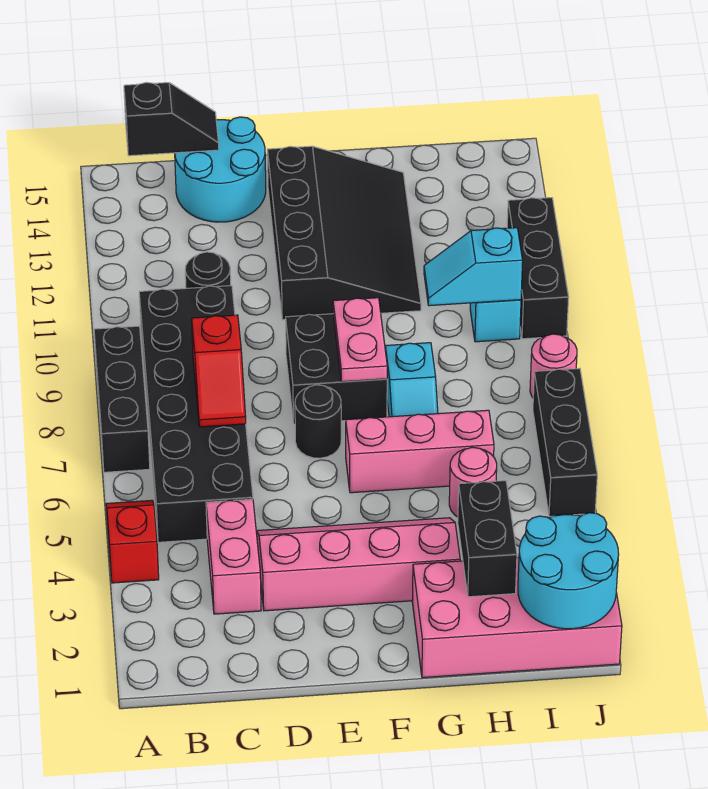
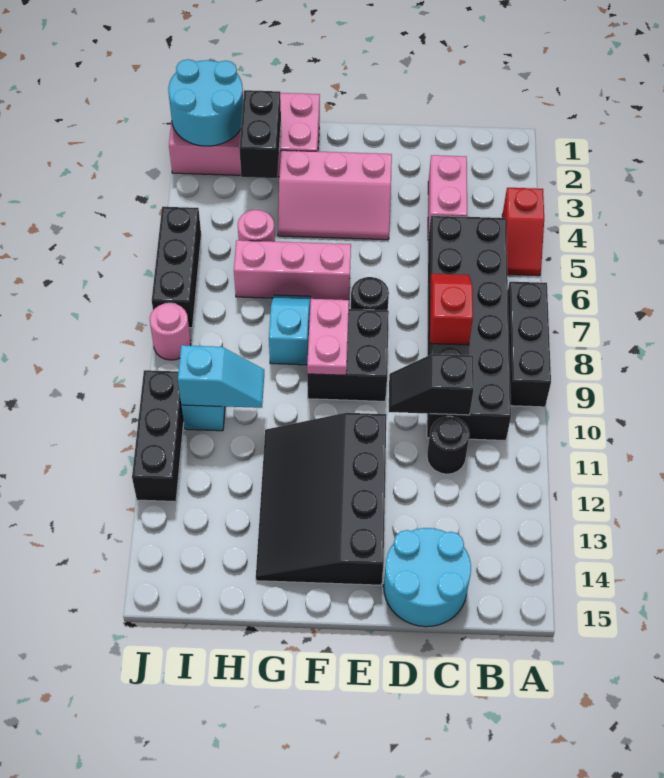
black slope B15:C15 level 2 top B -> black slope C10:D10 level 2 top C
pink slope D3:G4 level 1 top 3 -> pink slope E3:G4 level 1 top 3

